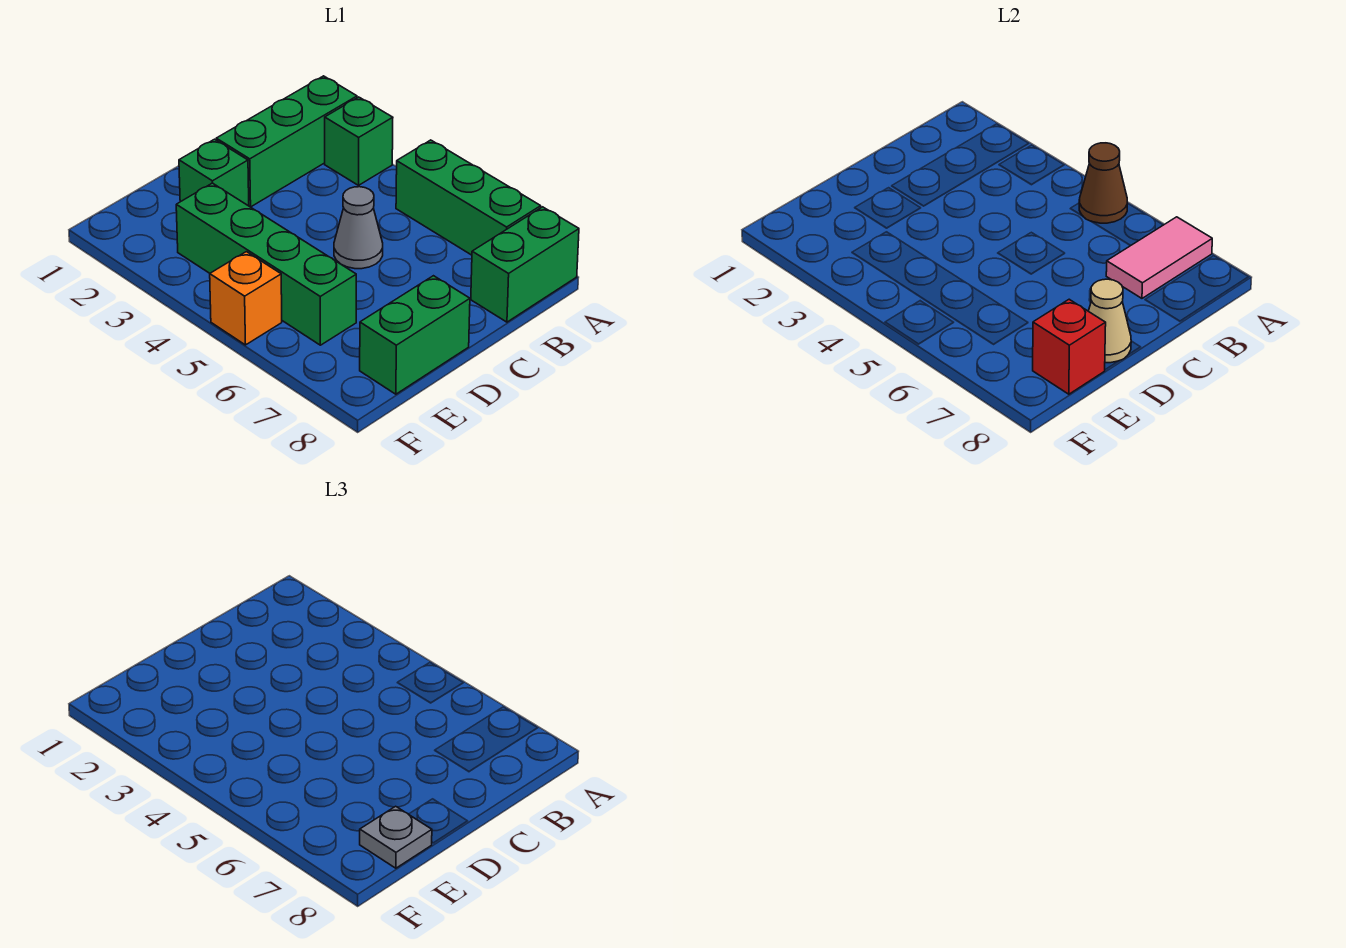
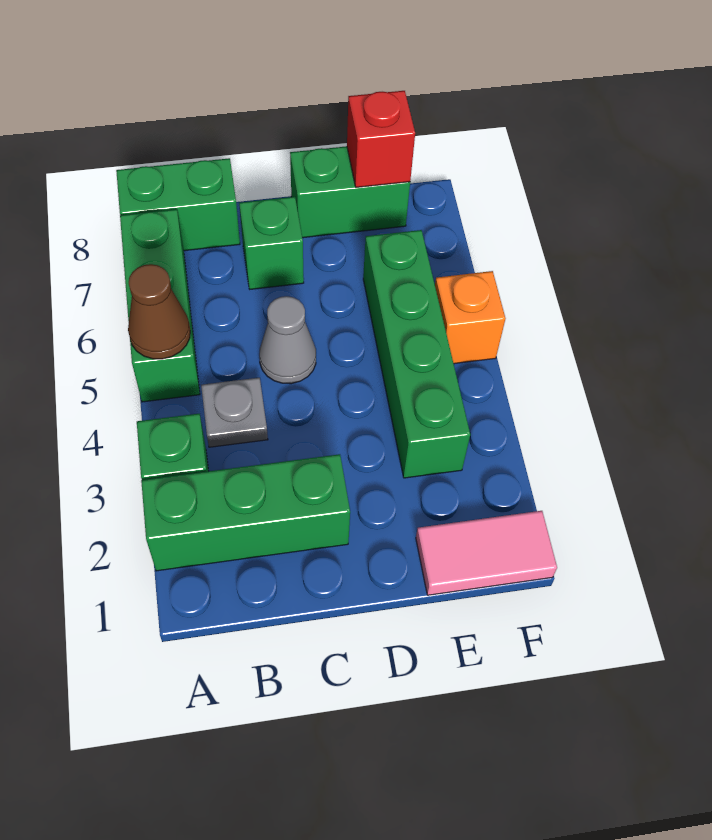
pink tile A7:B7 level 2 -> pink tile E1:F1 level 1
green brick D2 level 1 -> green brick C7 level 1
tan cone D8 level 2 -> none
grey plate E8 level 3 -> grey plate B4 level 1

